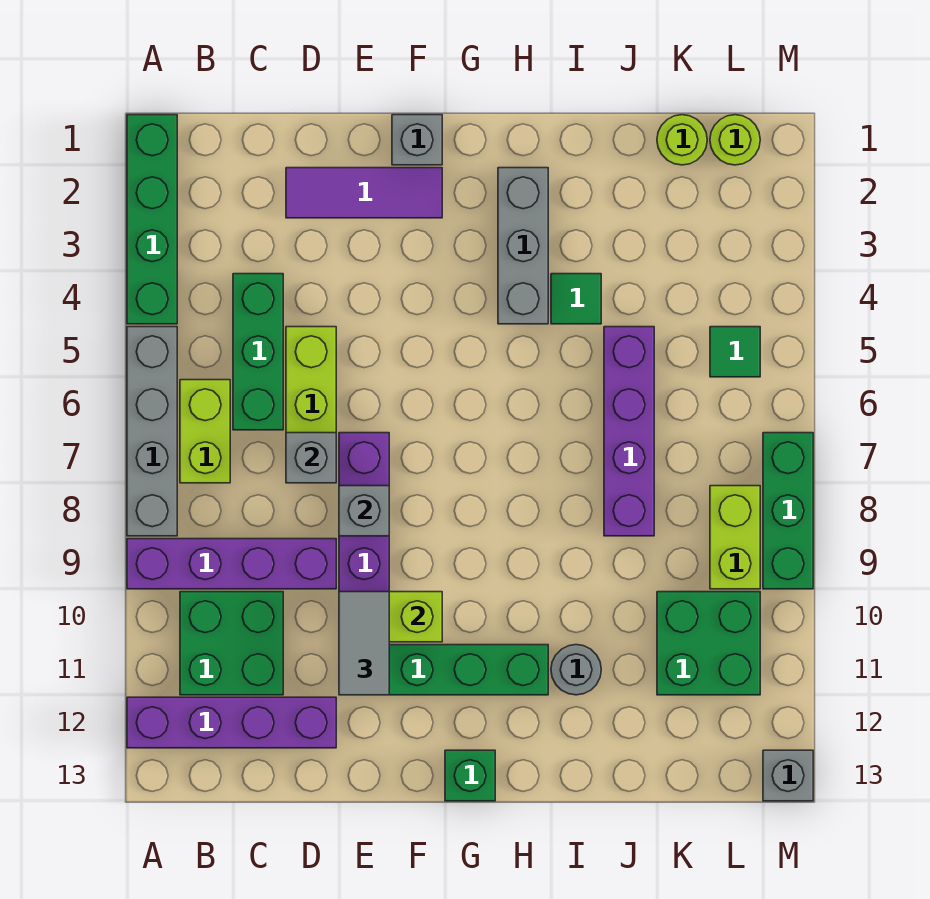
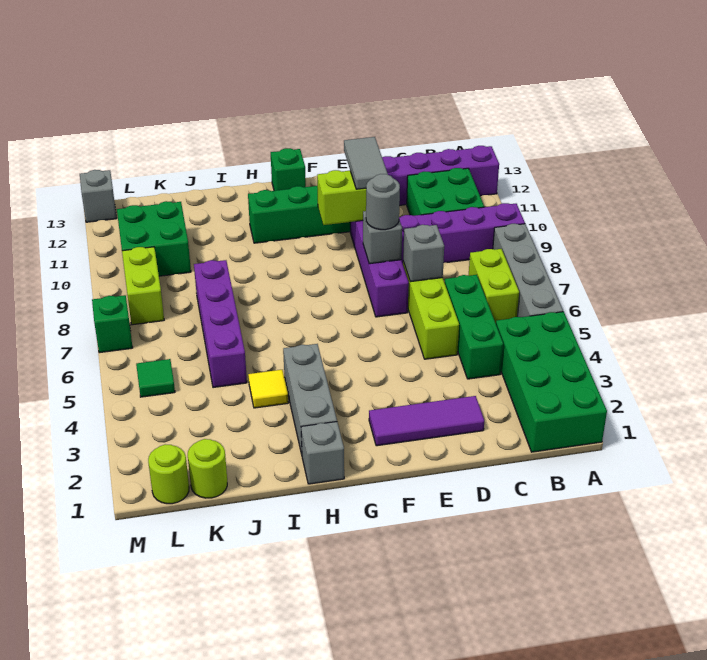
green brick A1:A4 level 1 -> green brick A1:B4 level 1
grey brick F1 level 1 -> grey brick H1 level 1
green tile I4 level 1 -> yellow tile I4 level 1
grey round brick I11 level 1 -> grey round brick E8 level 3
green brick M7:M9 level 1 -> green brick M7 level 1

